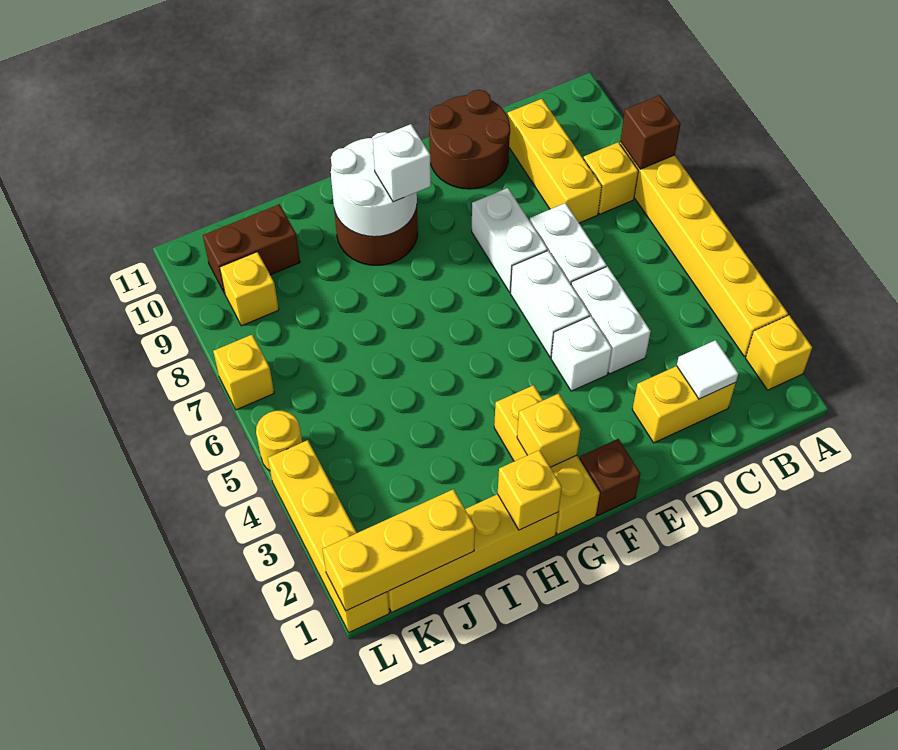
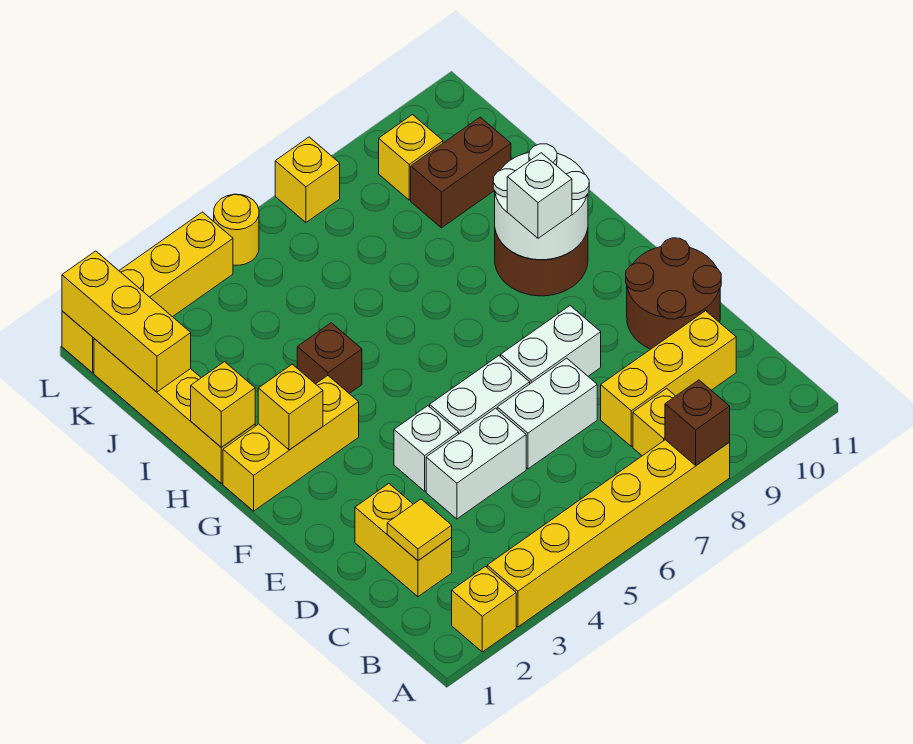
white tile C2 level 2 -> yellow tile C2 level 2
brown brick F1 level 1 -> brown brick H4 level 1
brown brick J10:K10 level 1 -> brown brick J9:J10 level 1

